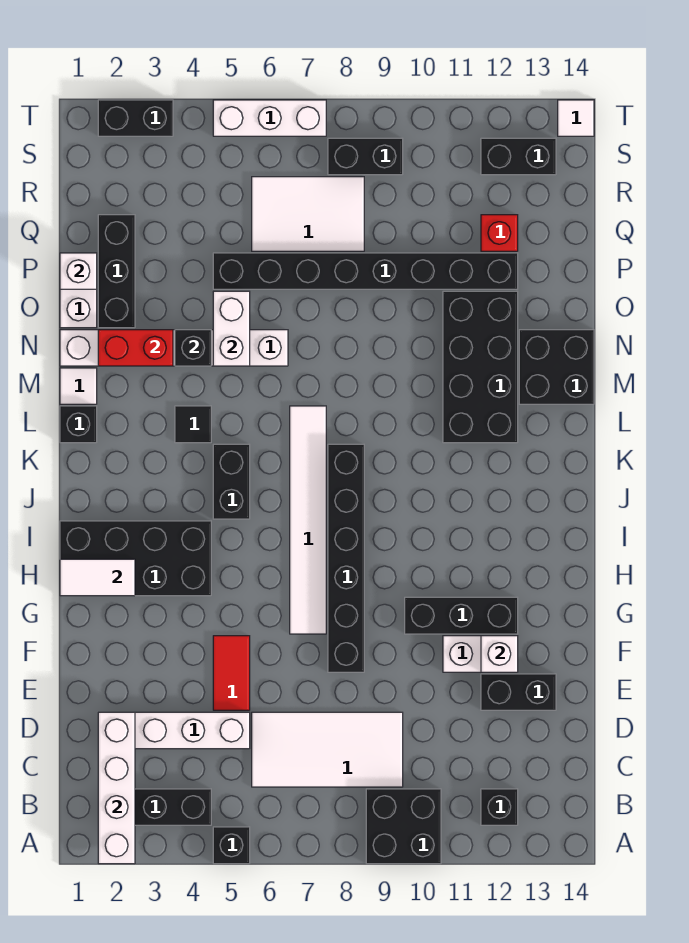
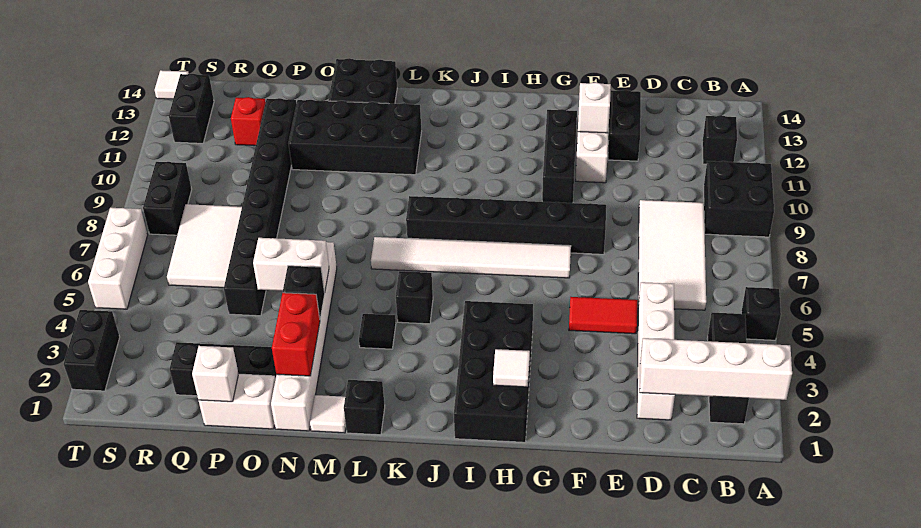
white tile H1:H2 level 2 -> white tile H2 level 2
black brick J5:K5 level 1 -> black brick K5 level 1

